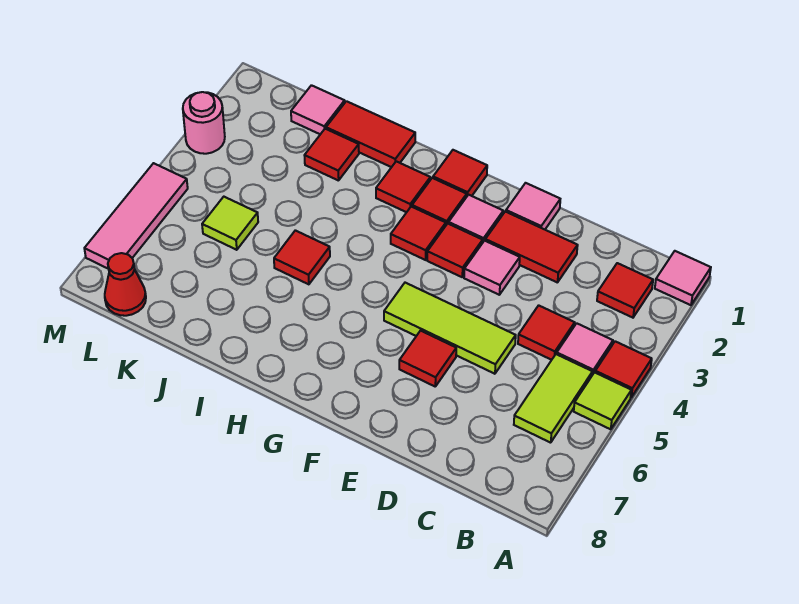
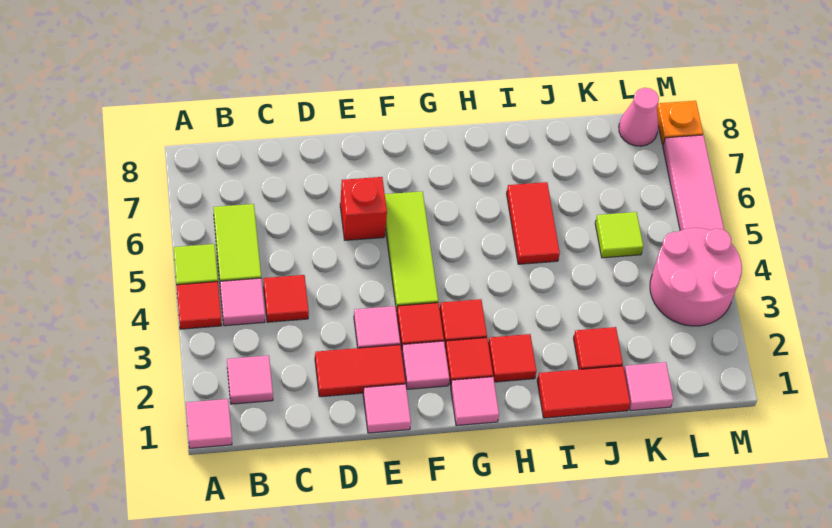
red tile B2 level 1 -> pink tile B2 level 1
lime tile D5:F5 level 1 -> lime tile F4:F6 level 1
red tile E6 level 1 -> red brick E6 level 1
red tile G1 level 1 -> pink tile G1 level 1
red tile I5 level 1 -> red tile I5:I6 level 1
red cone L8 level 1 -> pink cone L8 level 1
pink round brick M3 level 1 -> pink round brick L3:M4 level 1
none -> orange plate M8 level 1

